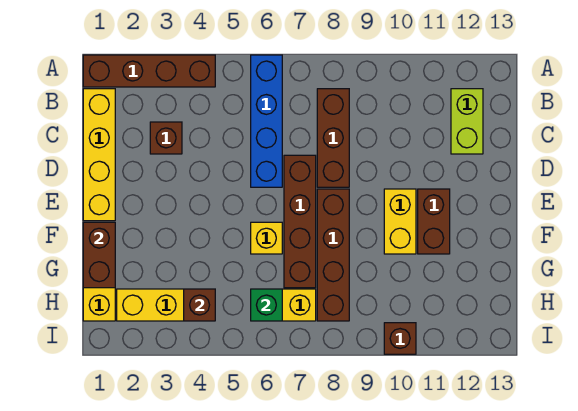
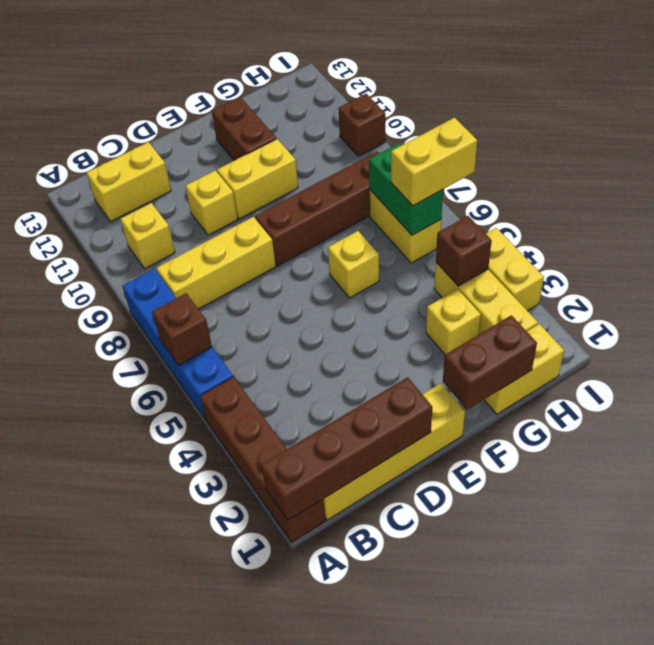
blue brick A6:D6 level 1 -> blue brick A5:A8 level 1
brown brick B8:D8 level 1 -> yellow brick B8:D8 level 1
none -> yellow brick B10 level 1
lime brick B12:C12 level 1 -> yellow brick B12:C12 level 1
brown brick C3 level 1 -> brown brick A6 level 2
brown brick D7:G7 level 1 -> brown brick A1:D1 level 2
none -> yellow brick D10 level 1
brown brick E11:F11 level 1 -> brown brick F11:F12 level 1
none -> yellow brick G3 level 1
green brick H6 level 2 -> green brick H6:H7 level 2
none -> yellow brick H6:I6 level 3
none -> yellow brick I3:I4 level 1

